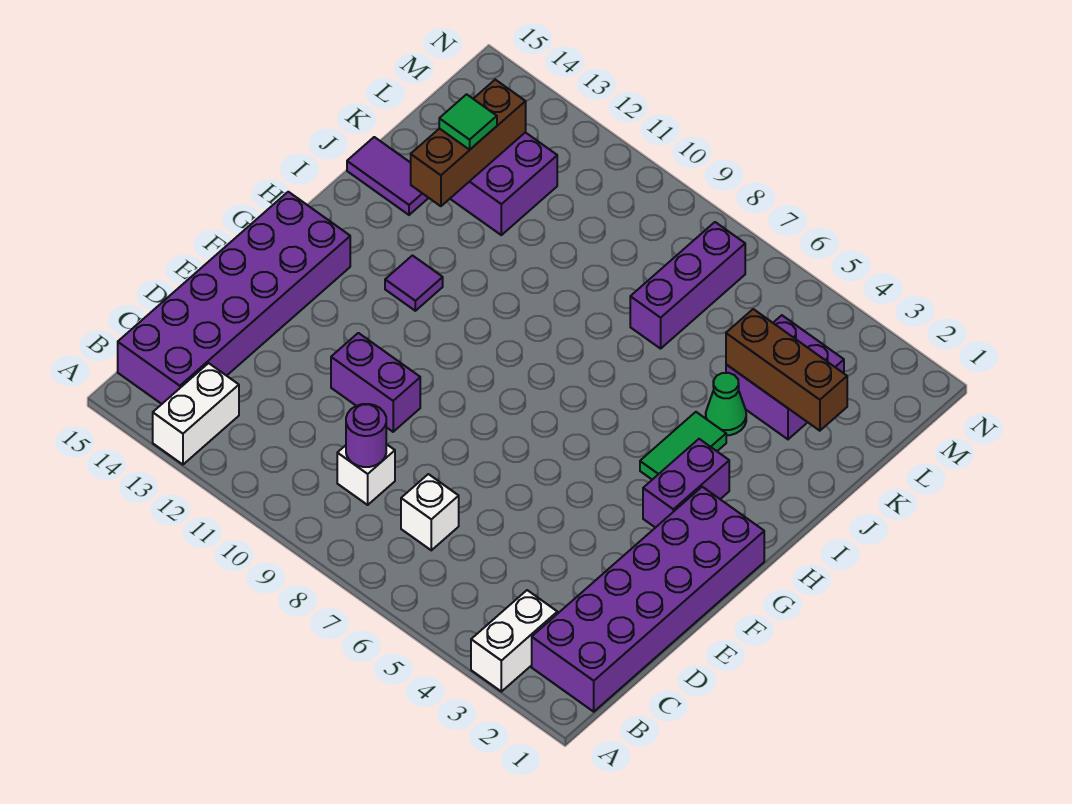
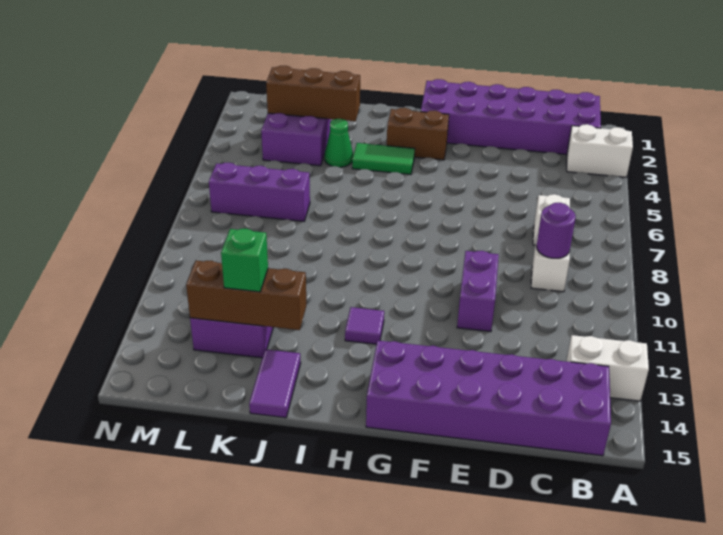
purple brick G3:H3 level 1 -> brown brick G3:H3 level 1
brown brick K2:K4 level 2 -> brown brick J3:L3 level 2
green tile K13 level 3 -> green brick K13 level 3

